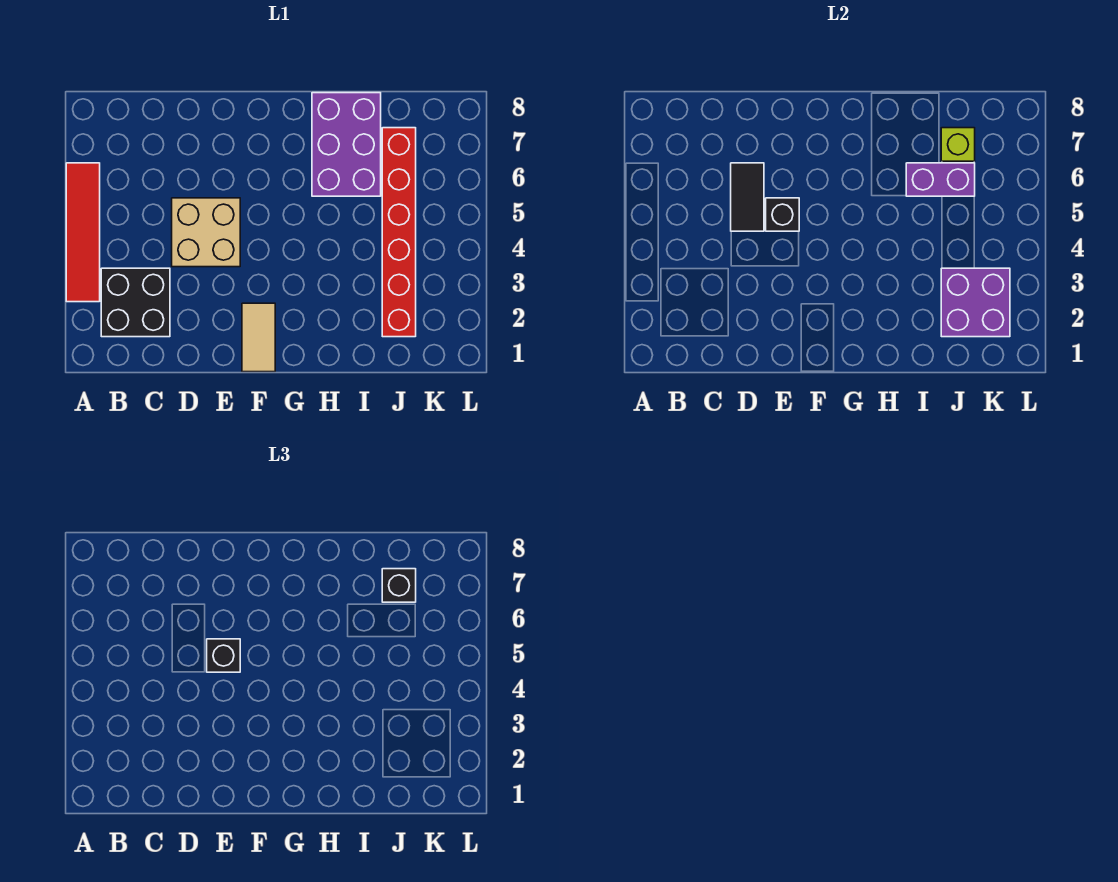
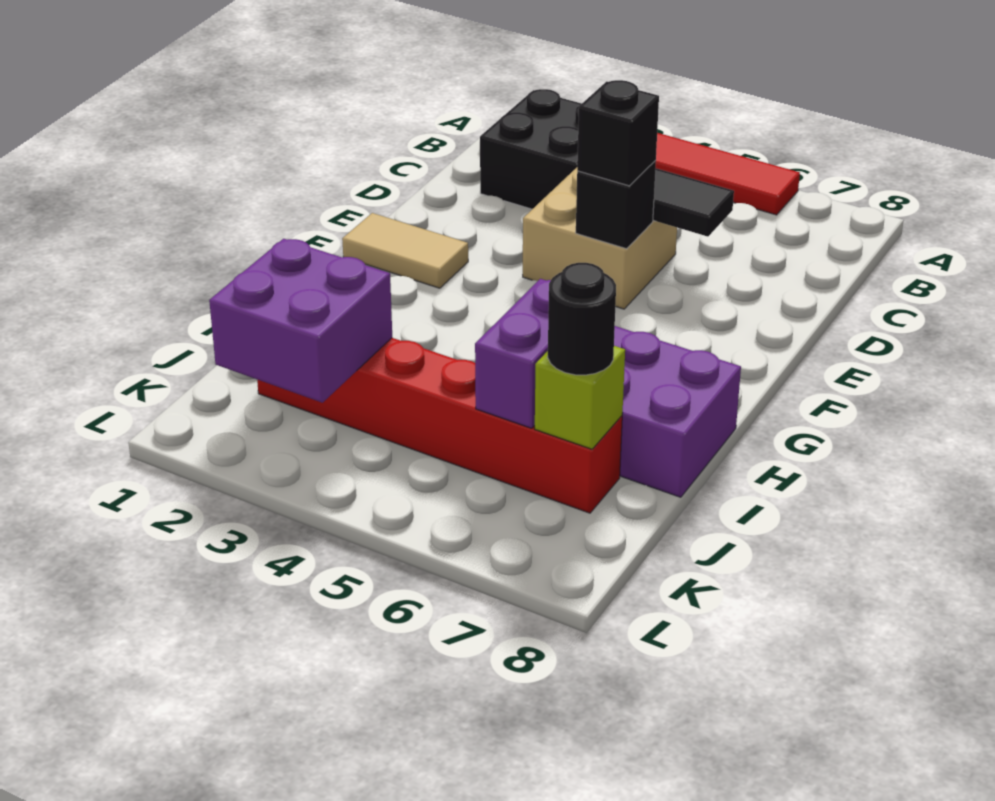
black brick J7 level 3 -> black round brick J7 level 3

